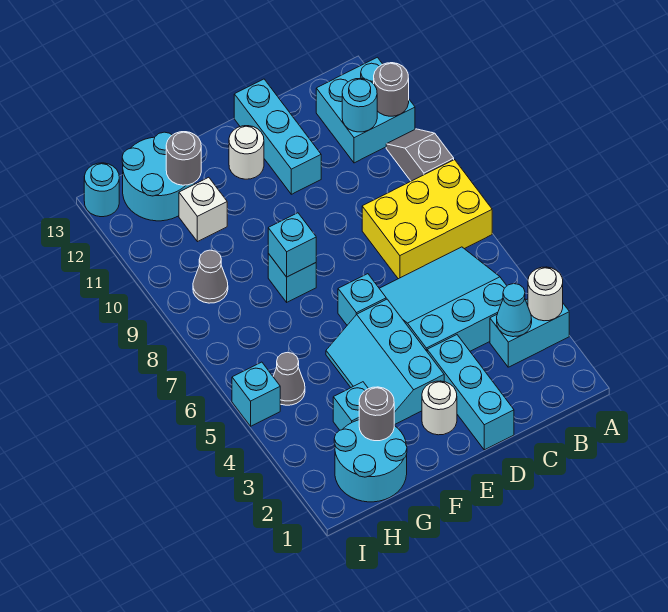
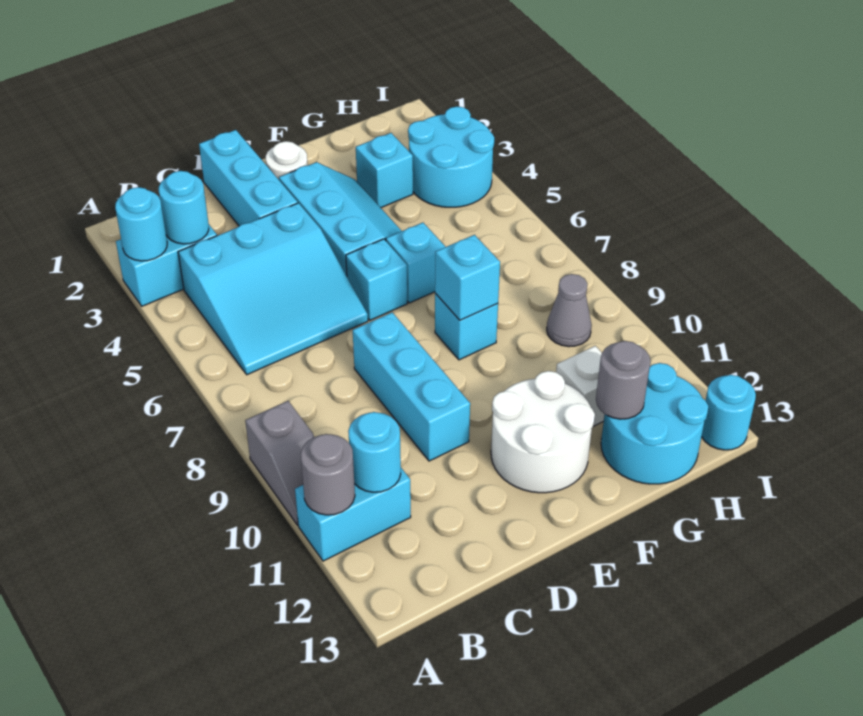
white round brick A3 level 2 -> cyan round brick A3 level 2
yellow brick A7:C8 level 1 -> none
cyan brick A11:B12 level 1 -> cyan brick A11:B11 level 1
cyan cone B3 level 2 -> cyan round brick B3 level 2
cyan brick D11:D13 level 1 -> cyan brick D8:D10 level 1
white round brick E12 level 1 -> white round brick E11:F12 level 1
cyan round brick G1:H2 level 1 -> cyan round brick H3:I4 level 1
grey round brick G2 level 2 -> none
grey cone H5 level 1 -> none
cyan brick I5 level 1 -> cyan brick F6 level 1

